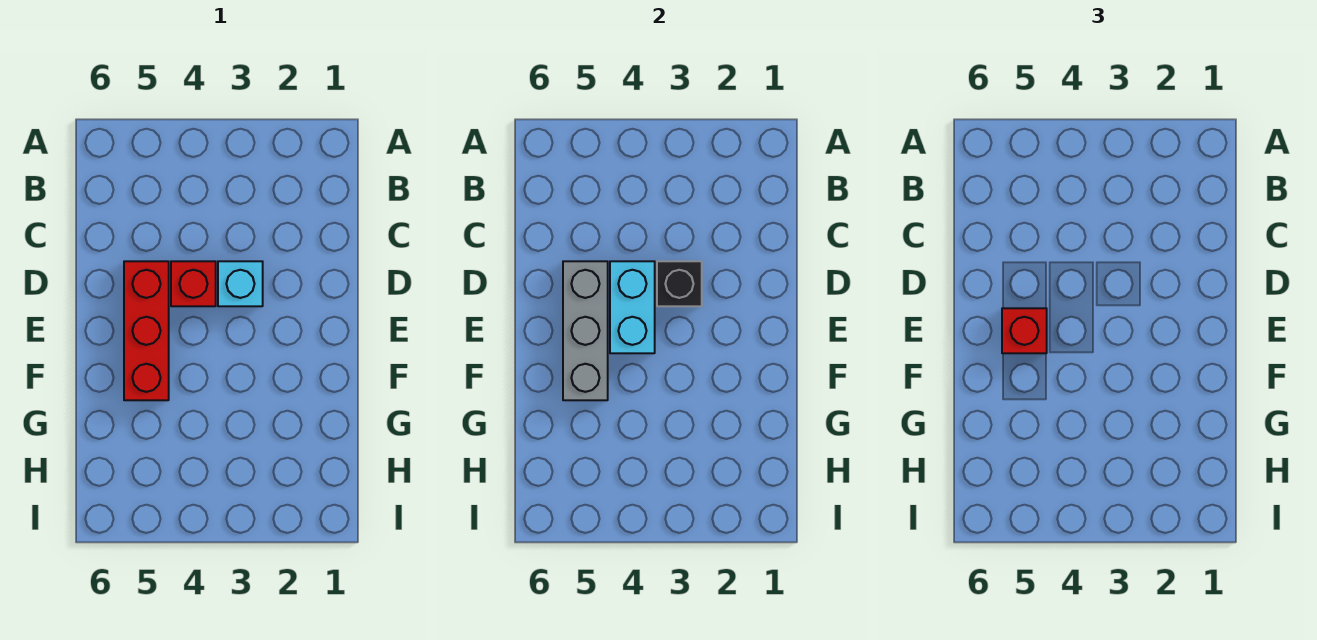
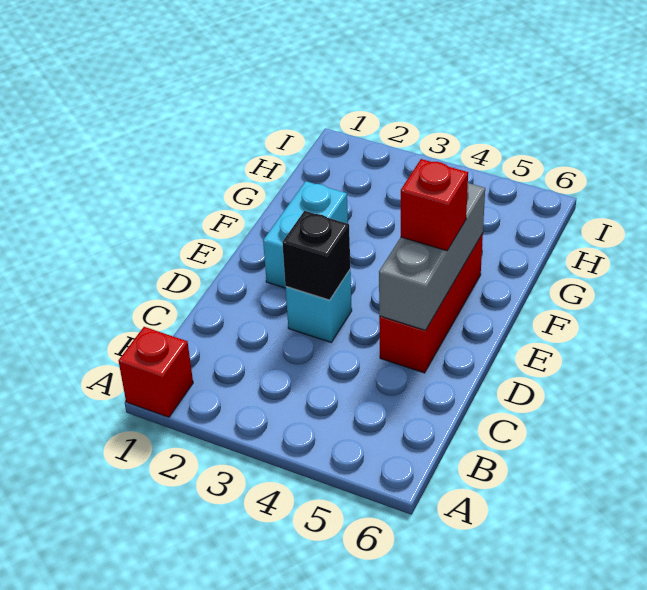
red brick D4 level 1 -> red brick A1 level 1
cyan brick D4:E4 level 2 -> cyan brick E2:F2 level 1

